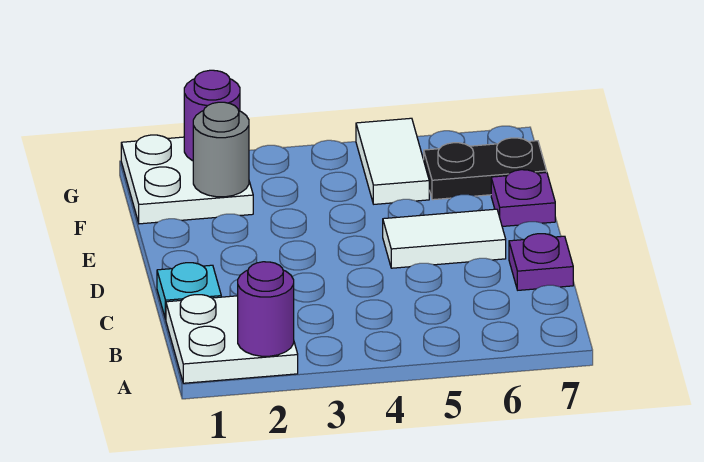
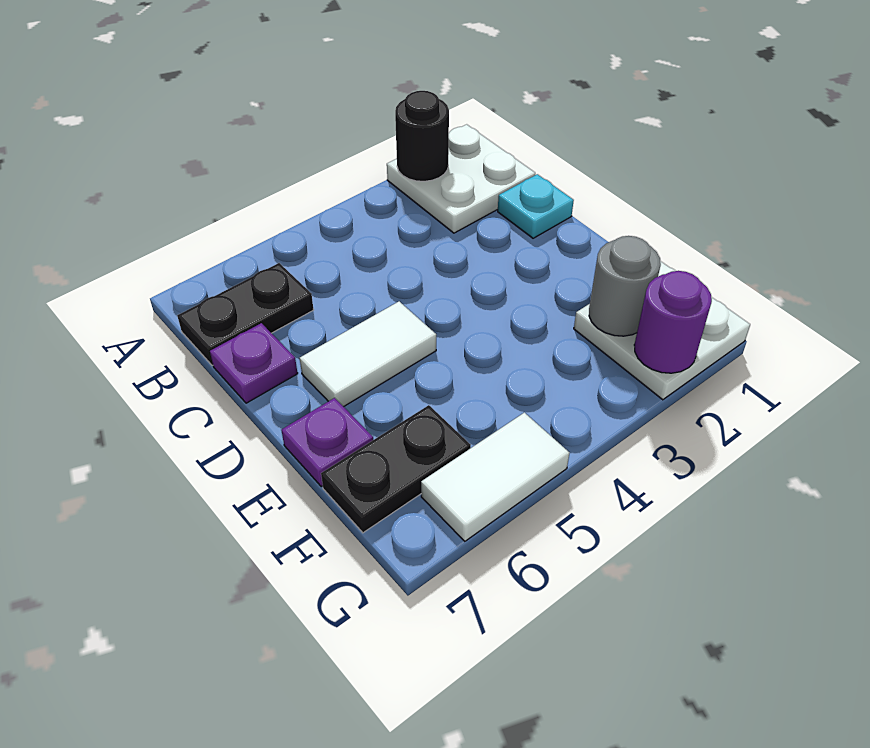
purple round brick A2 level 2 -> black round brick A2 level 2
none -> black plate B6:B7 level 1
white tile F5:G5 level 1 -> white tile G5:G6 level 1

